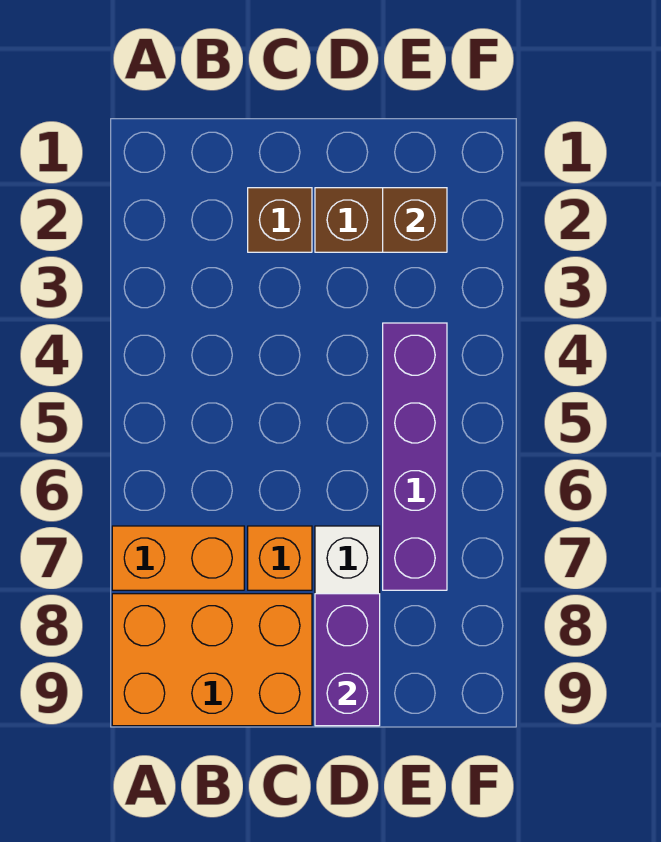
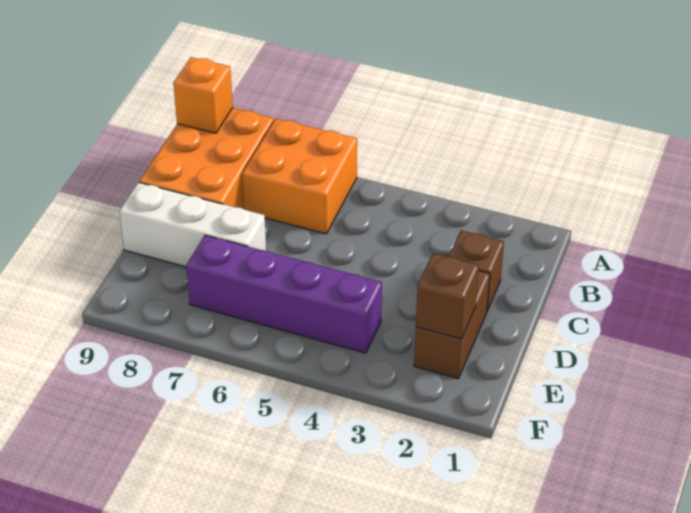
orange brick A7:B7 level 1 -> orange brick A6:B7 level 1
orange brick C7 level 1 -> orange brick A9 level 2
purple brick D8:D9 level 2 -> none

